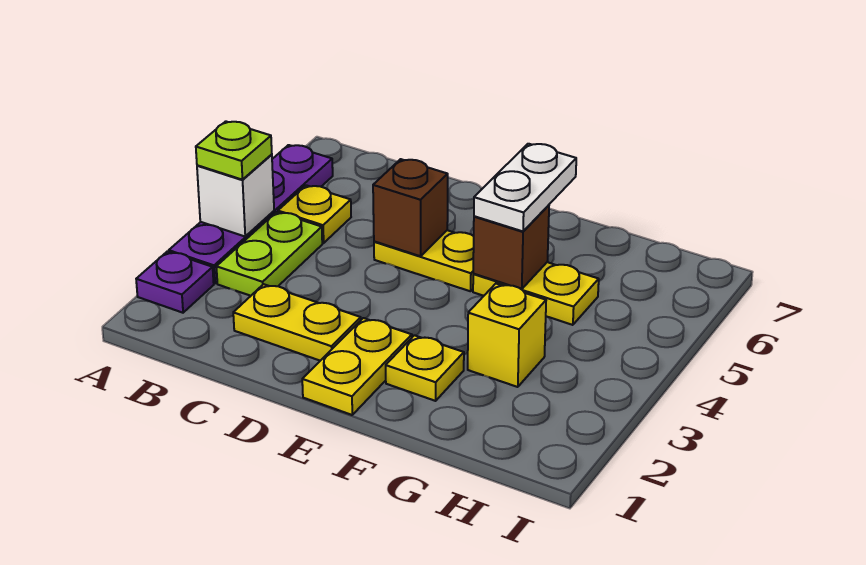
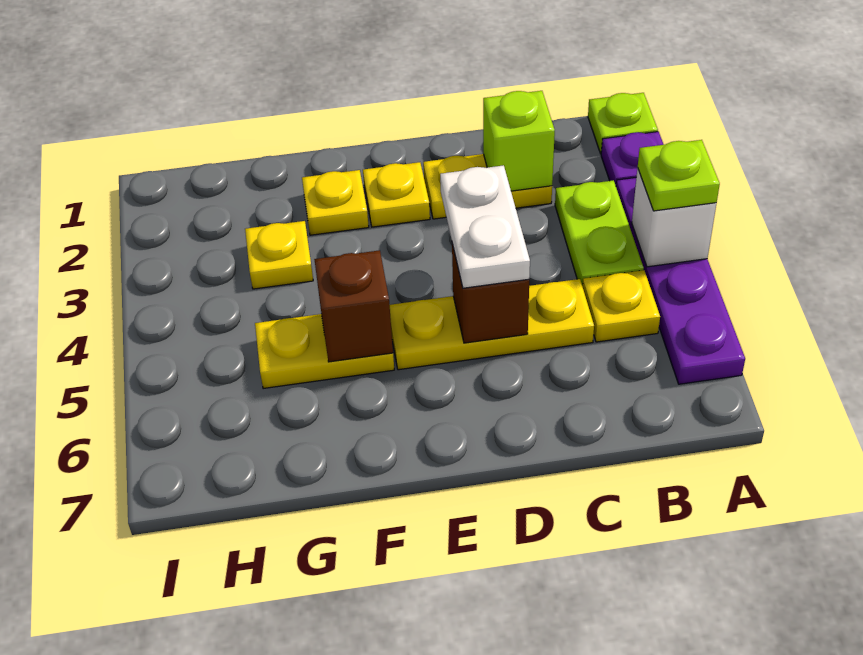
none -> lime plate A1 level 1
none -> lime brick C2 level 2
yellow plate D5:E5 level 1 -> yellow plate C5:E5 level 1
yellow plate E1:E2 level 1 -> yellow plate E2 level 1
white plate F5:F6 level 3 -> white plate D4:D5 level 3
yellow brick G3 level 1 -> yellow plate G3 level 1

